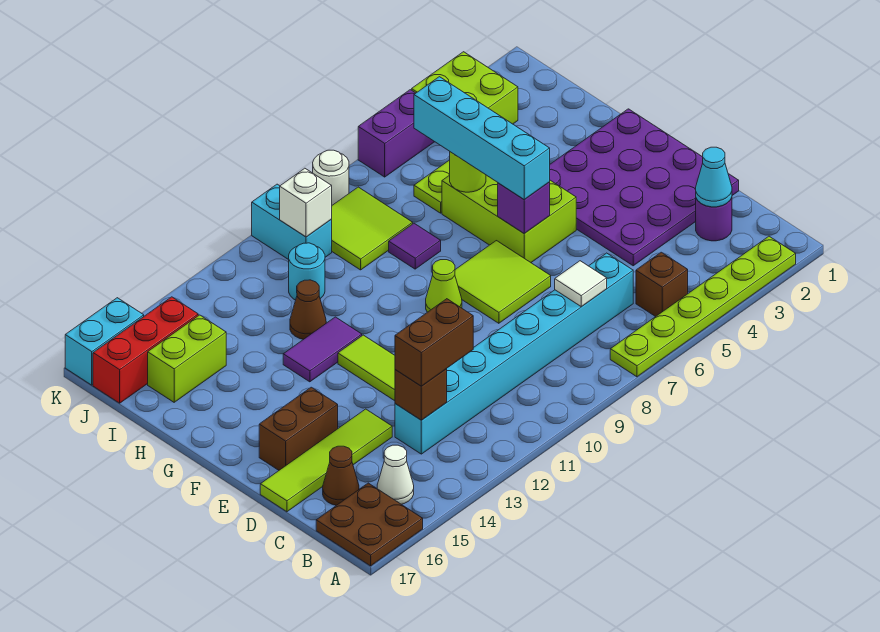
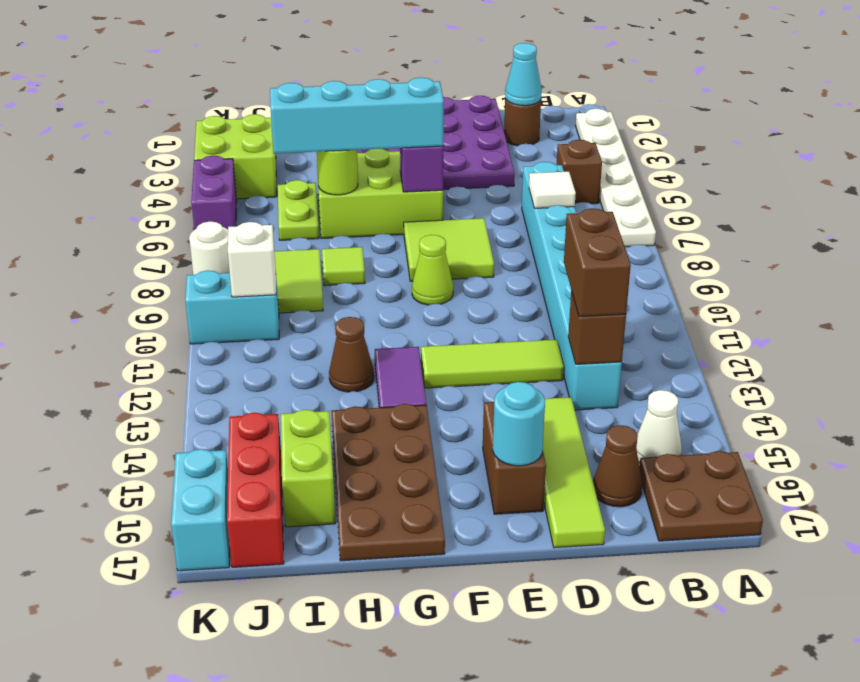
lime plate A2:A7 level 1 -> white plate A2:A7 level 1
purple round brick C2 level 1 -> brown round brick C2 level 1
none -> brown plate G14:H17 level 1
purple tile H8 level 1 -> lime tile H8 level 1
cyan round brick I11 level 1 -> cyan round brick E16 level 2

